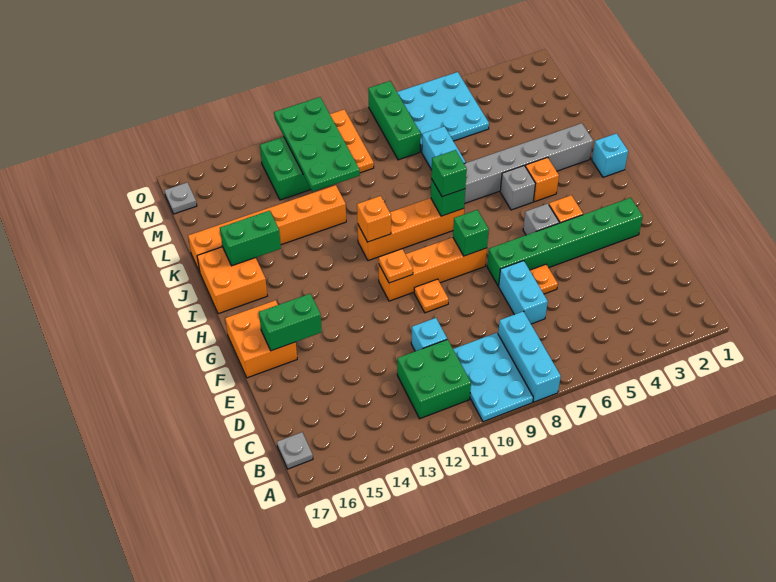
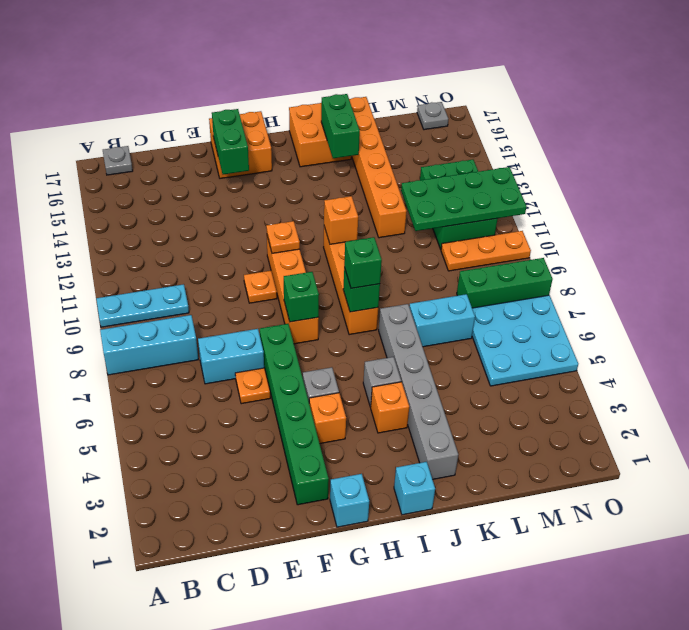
cyan plate A9:C10 level 1 -> cyan plate A10:C10 level 1
green brick B11:C12 level 1 -> none
cyan brick D11 level 1 -> cyan brick G1 level 1

